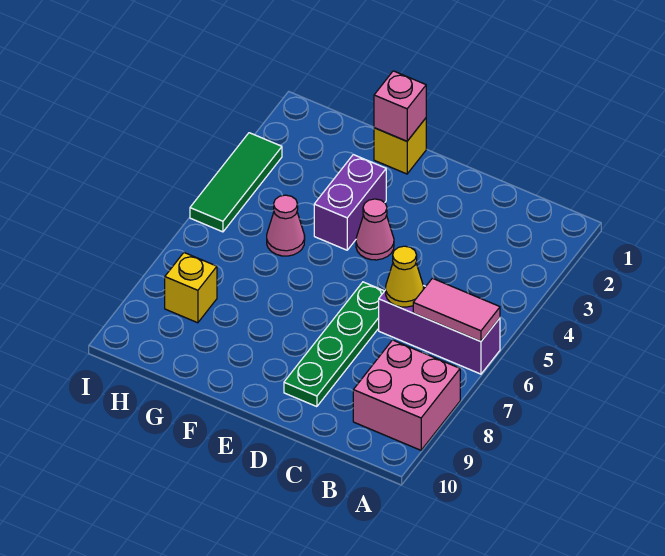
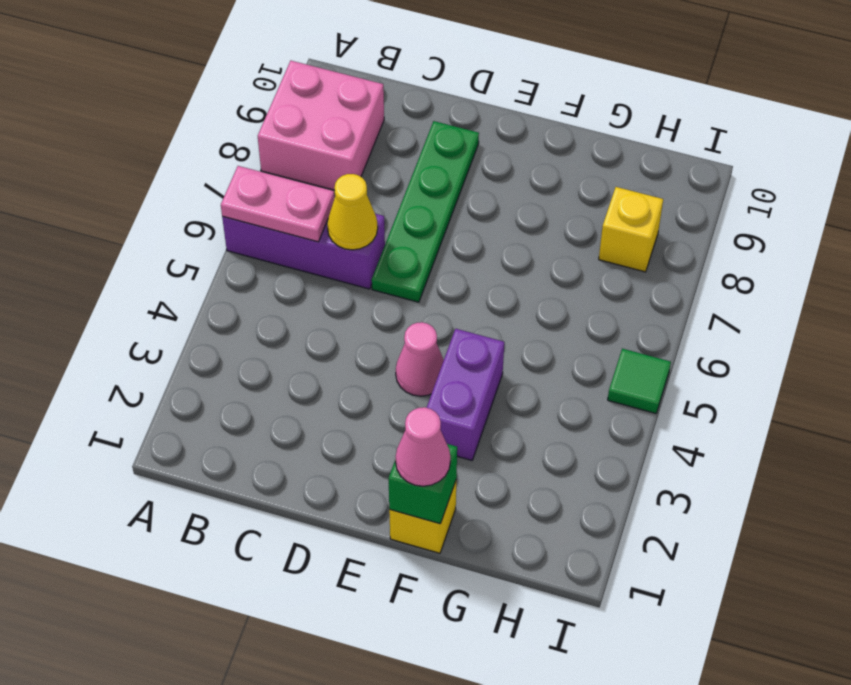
pink tile A6:B6 level 2 -> pink plate A6:B6 level 2
pink brick F1 level 2 -> green brick F1 level 2
pink cone G5 level 1 -> pink cone F1 level 3
green tile I3:I5 level 1 -> green tile I5 level 1

